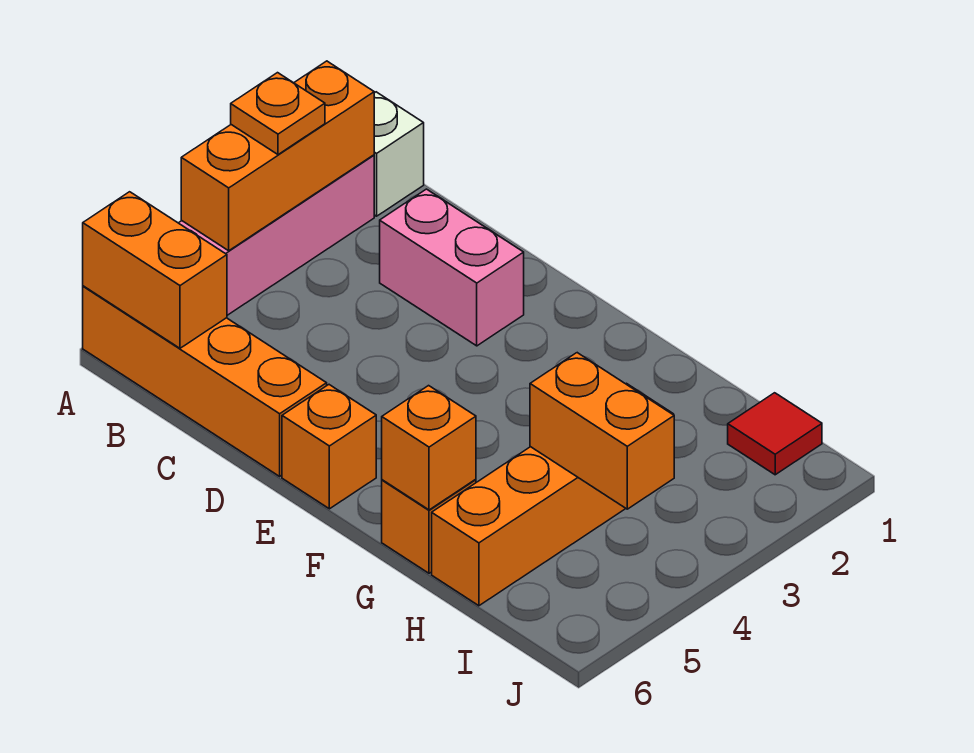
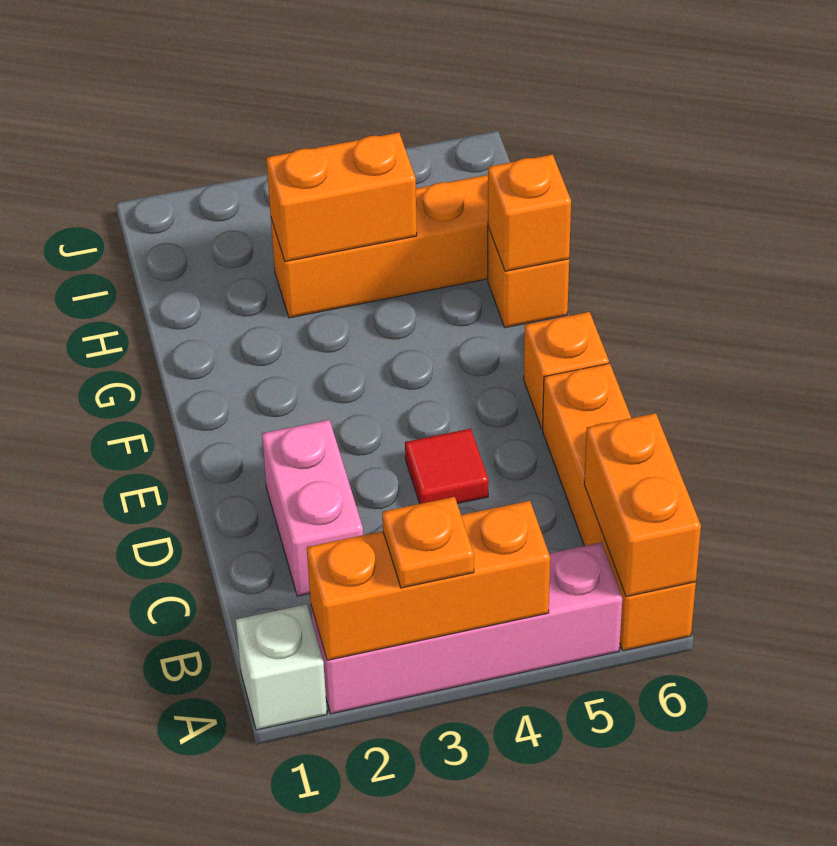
orange brick H4:I4 level 2 -> orange brick H3:H4 level 2
red tile I1 level 1 -> red tile D4 level 1

